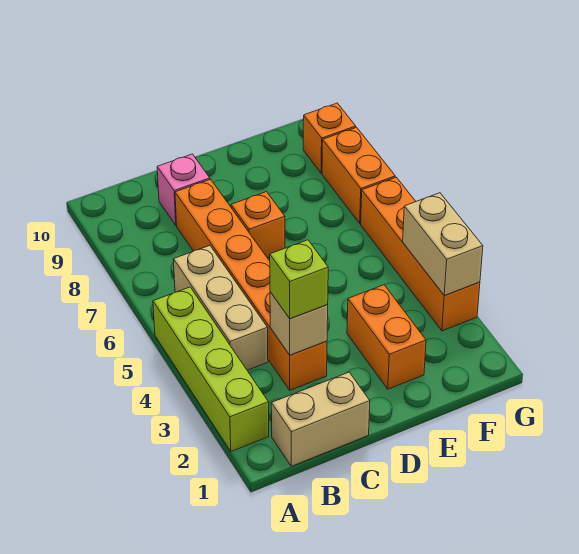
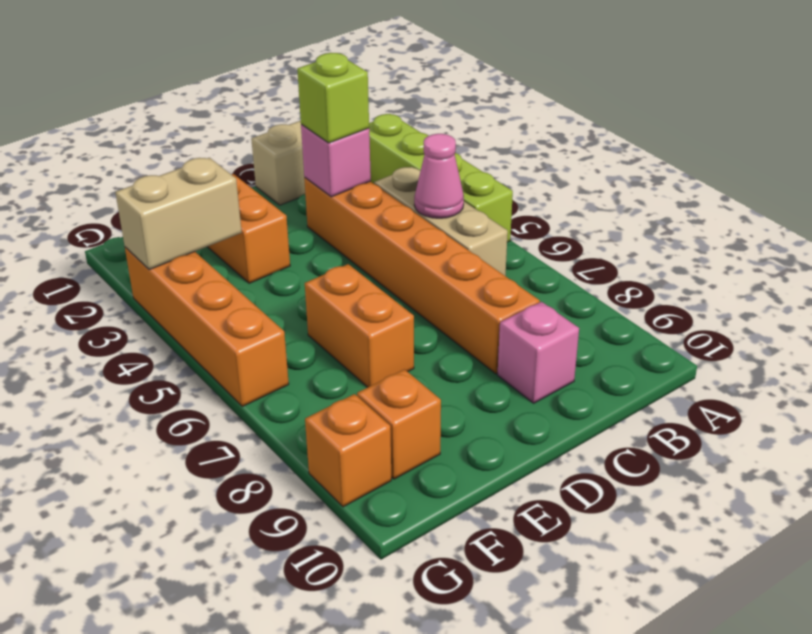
none -> pink cone B5 level 2
tan brick C3 level 2 -> pink brick C3 level 2
orange brick D7 level 1 -> orange brick F9 level 1
tan brick G3:G4 level 2 -> tan brick F3:G3 level 2
orange brick G7:G8 level 1 -> orange brick E6:E7 level 1

